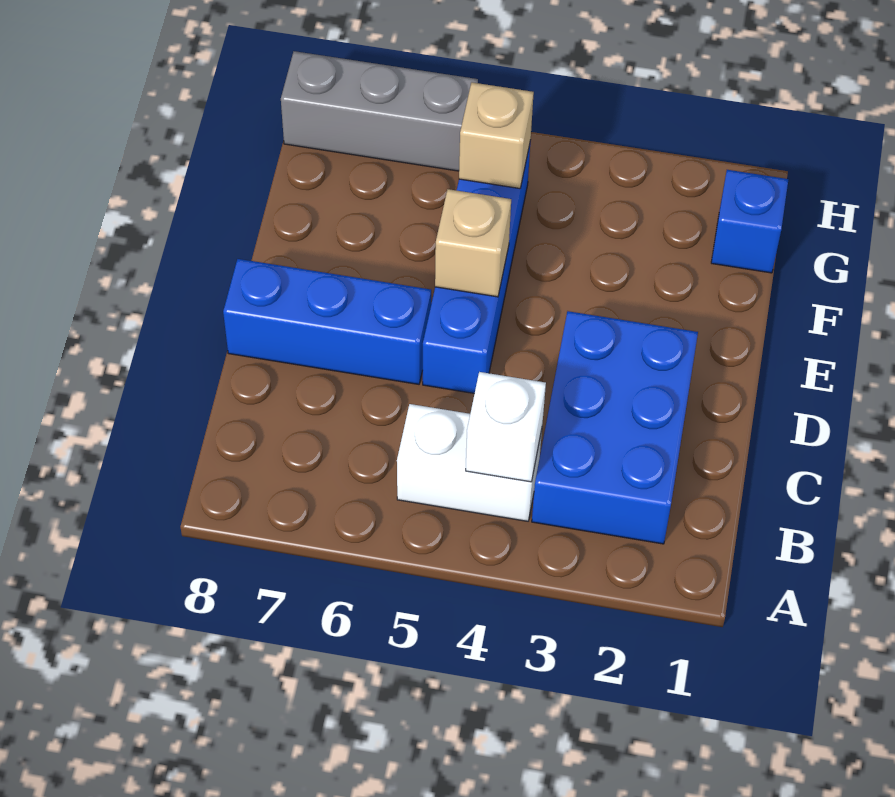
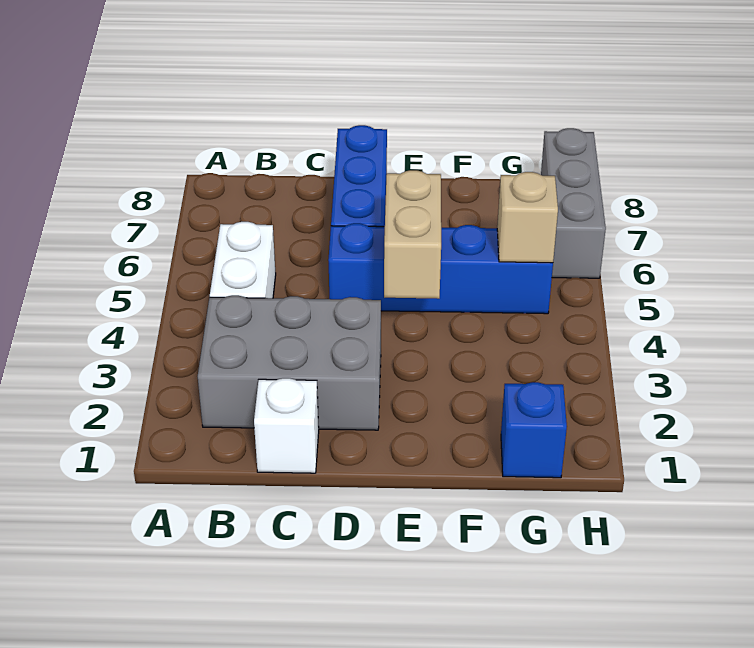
blue brick B2:D3 level 1 -> grey brick B2:D3 level 1
white brick B4 level 2 -> white brick C1 level 1
tan brick E5 level 2 -> tan brick E4:E5 level 2

